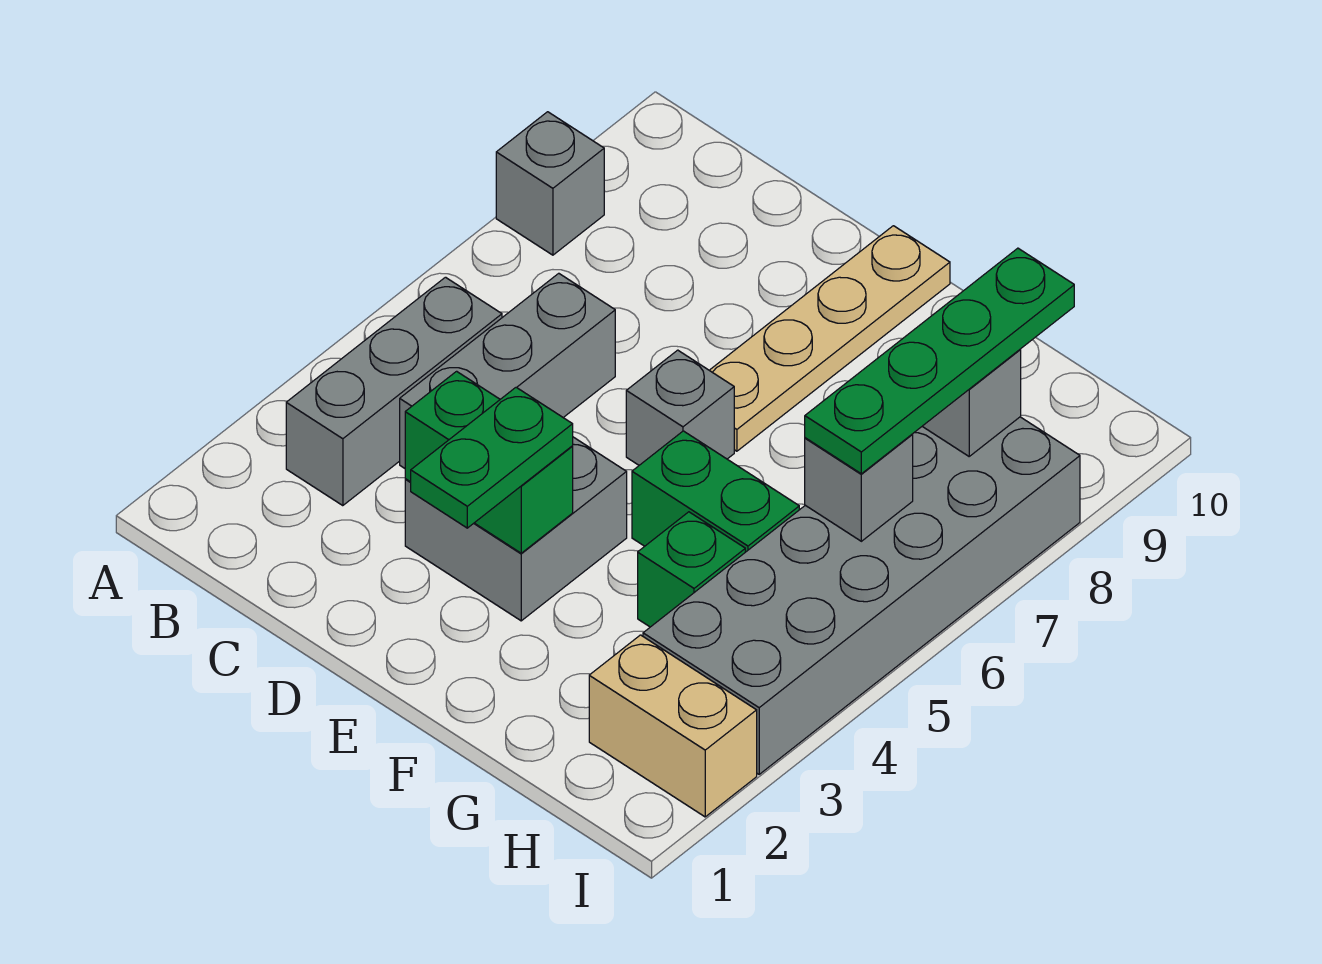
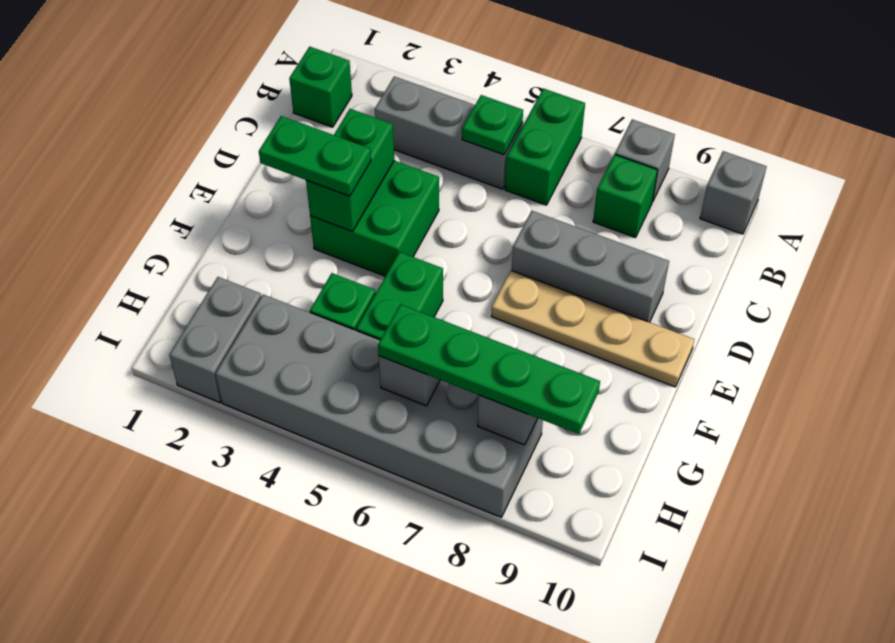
none -> green brick A6:B6 level 1
none -> green brick B1 level 1
none -> green plate B5 level 2
none -> green brick B8 level 1
grey brick C4:C6 level 1 -> grey brick D7:D9 level 1
grey brick D3:E4 level 1 -> green brick D3:E4 level 1
grey brick E6 level 1 -> grey brick A10 level 1
tan brick H2:I2 level 1 -> grey brick H2:I2 level 1

